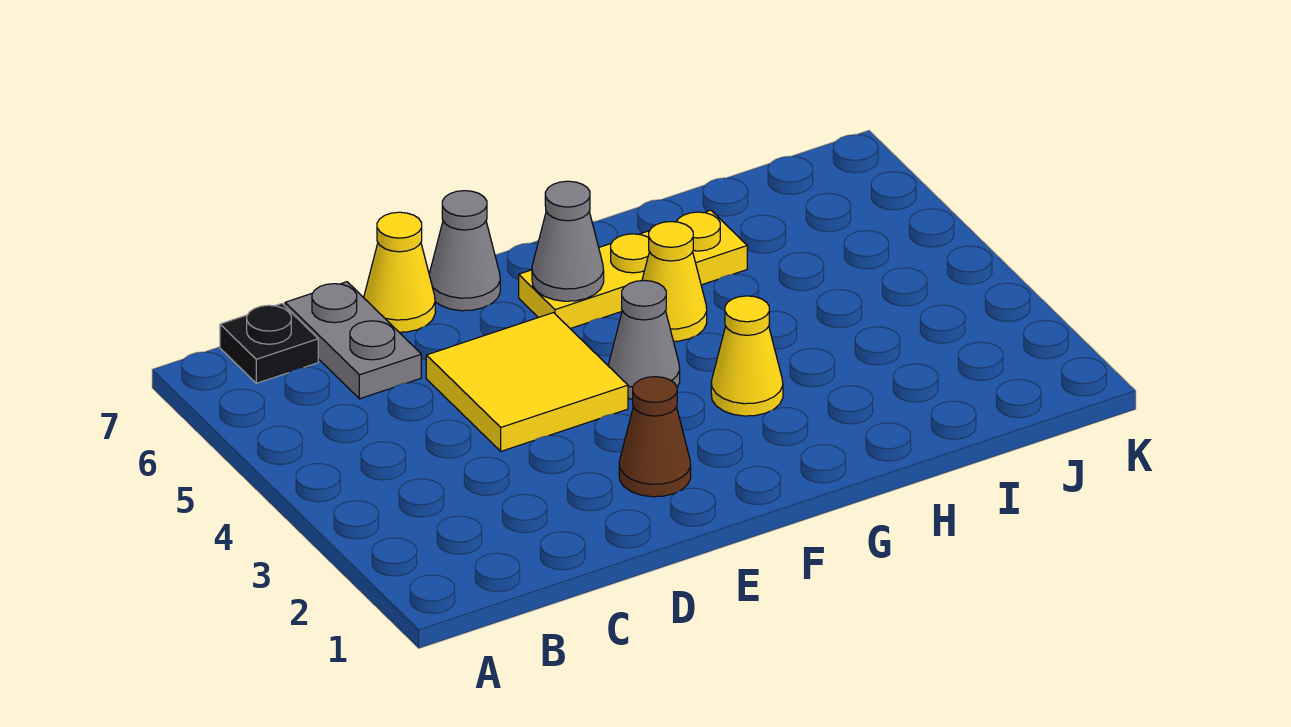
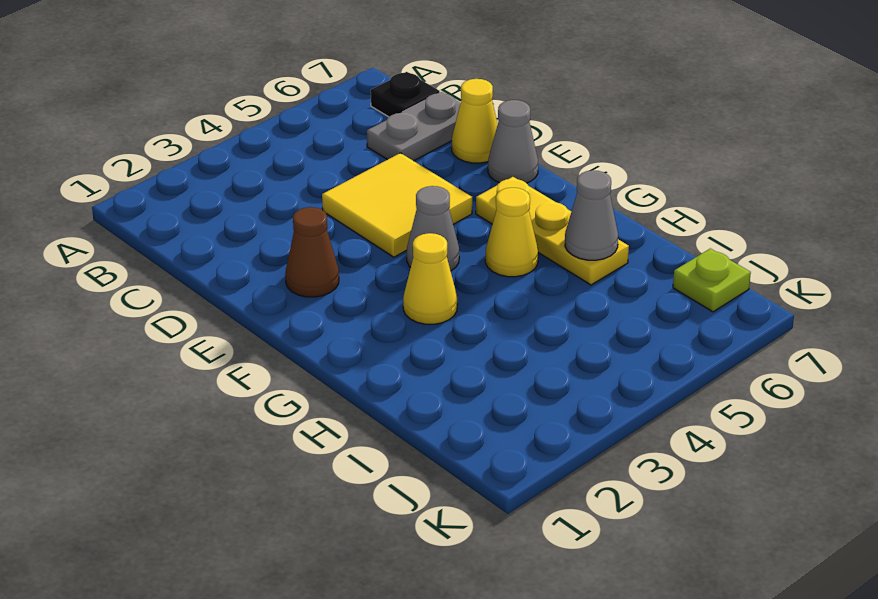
grey cone F6 level 2 -> grey cone H6 level 2
none -> lime plate J7 level 1

